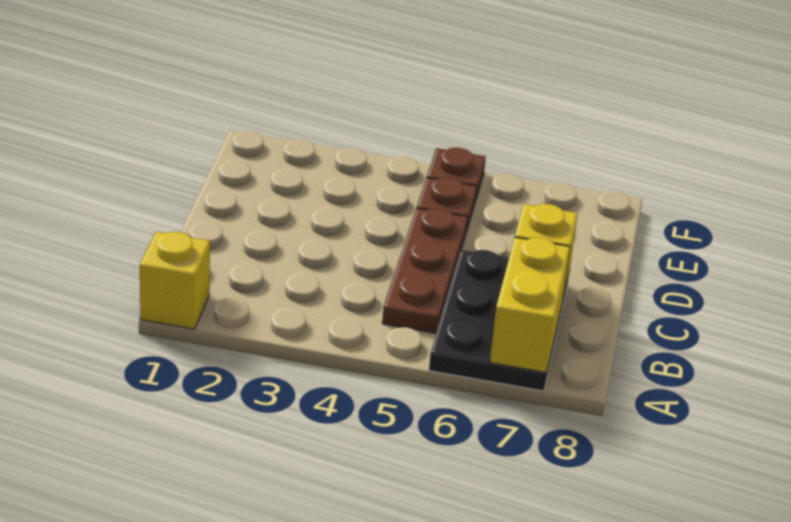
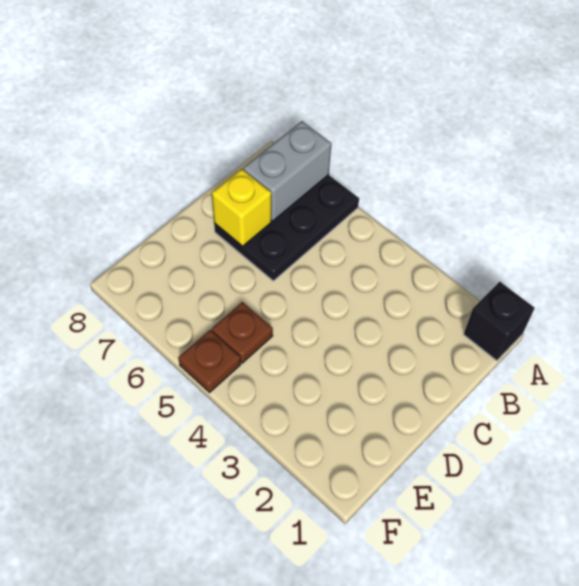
yellow brick A1 level 1 -> black brick A1 level 1
yellow brick A7:B7 level 2 -> grey brick A7:B7 level 2
brown plate B5:D5 level 1 -> none

